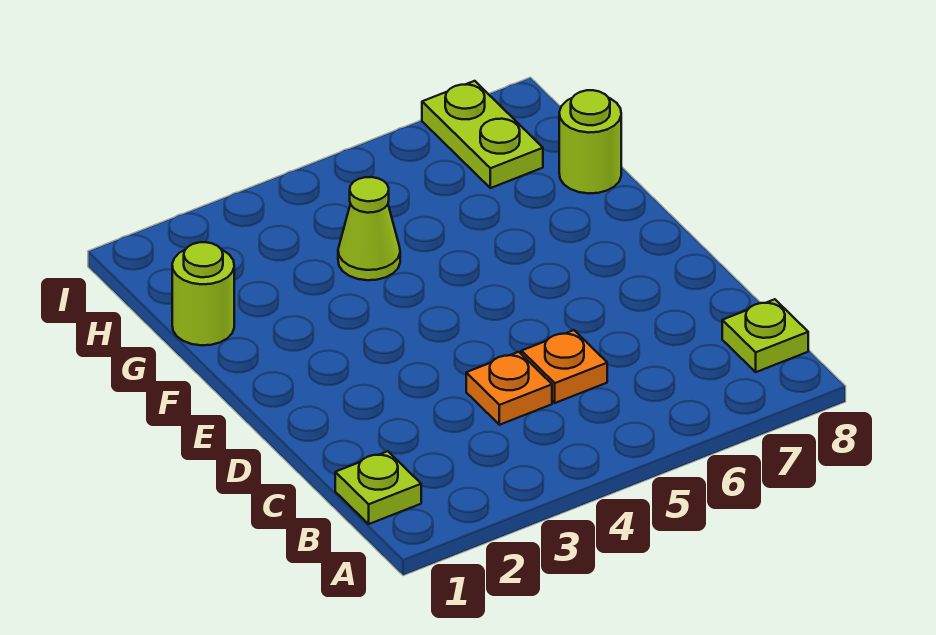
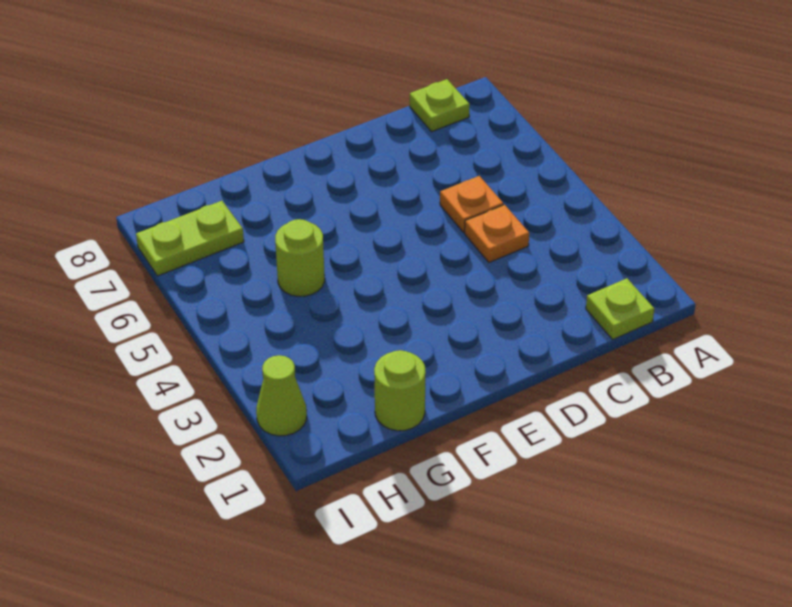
lime cone G4 level 1 -> lime cone I2 level 1
lime round brick G8 level 1 -> lime round brick G5 level 1

